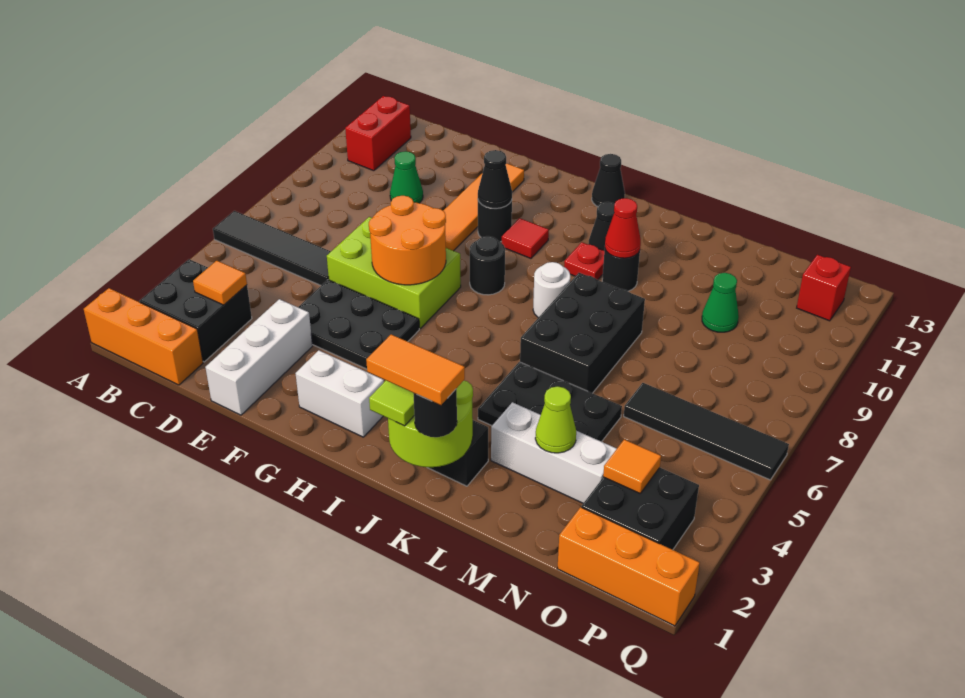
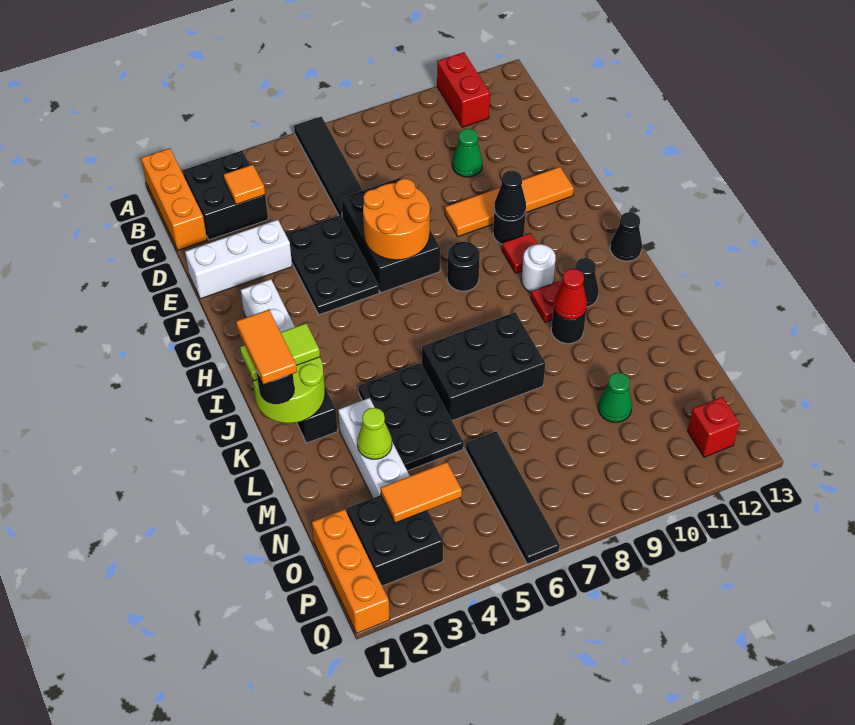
red brick B11:B12 level 1 -> red brick A11:B11 level 1
lime brick E6:G7 level 1 -> black brick E6:G7 level 1
white round brick J8 level 1 -> white round brick I10 level 1
orange tile O3 level 2 -> orange tile O3:O4 level 2

